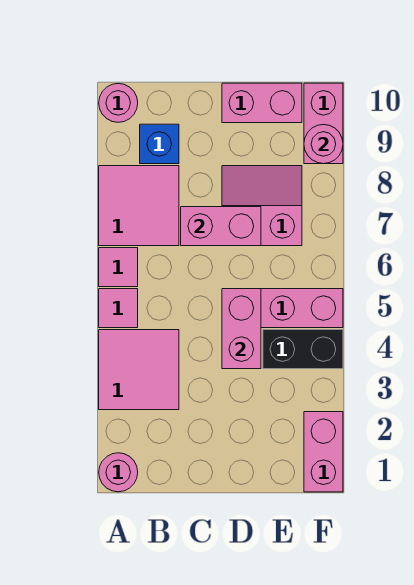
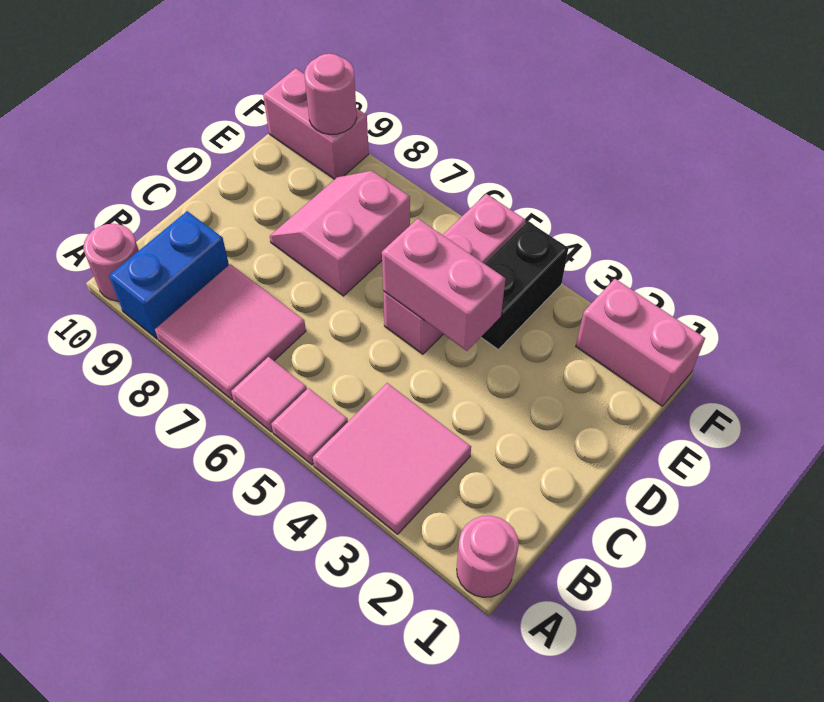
blue brick B9 level 1 -> blue brick A9:B9 level 1
pink brick C7:D7 level 2 -> none
pink brick D10:E10 level 1 -> none

